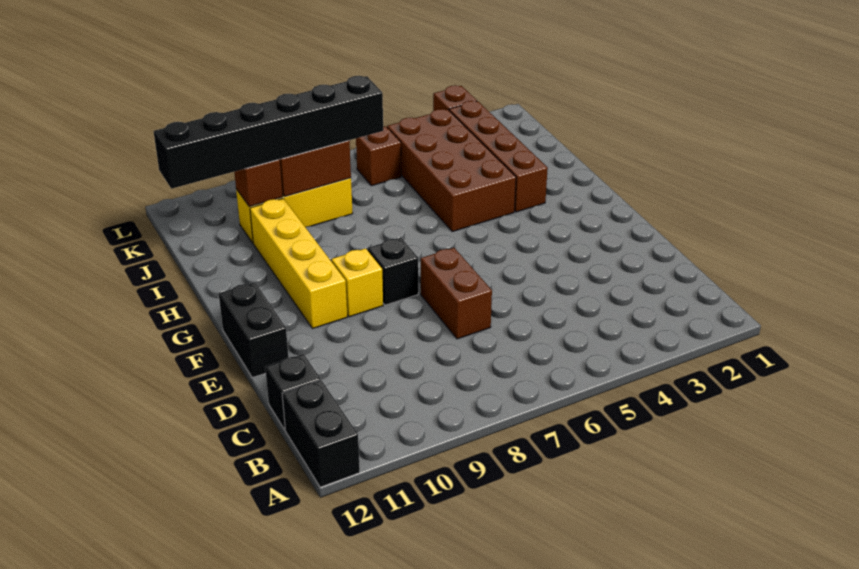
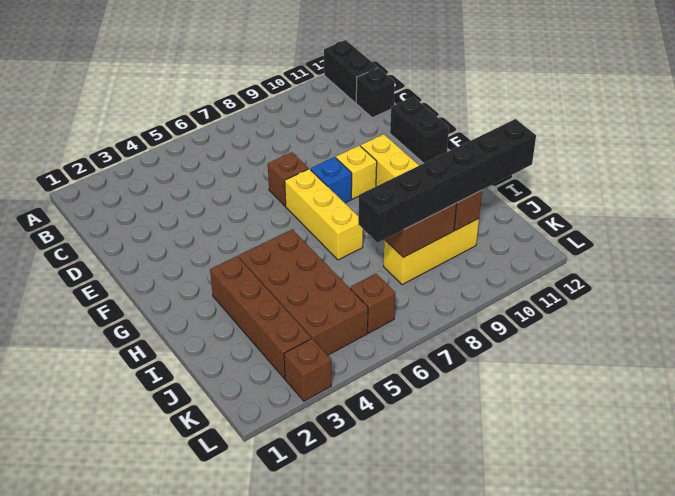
brown brick D7:E7 level 1 -> brown brick E7 level 1
none -> yellow brick F7:H7 level 1
black brick F8 level 1 -> blue brick F8 level 1

